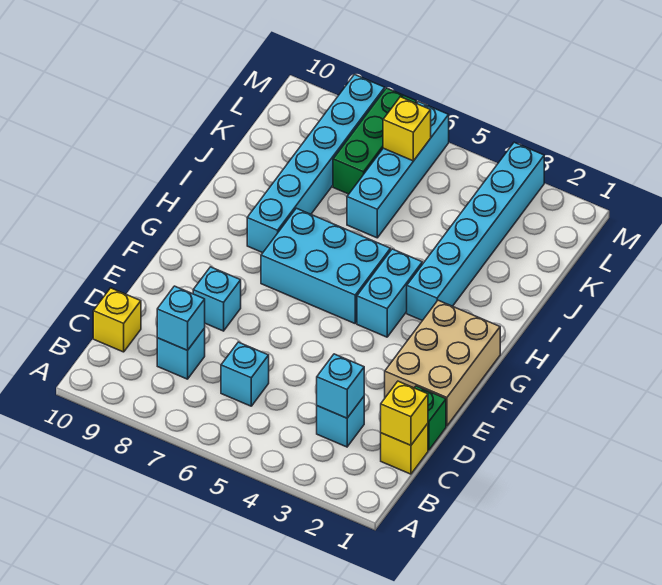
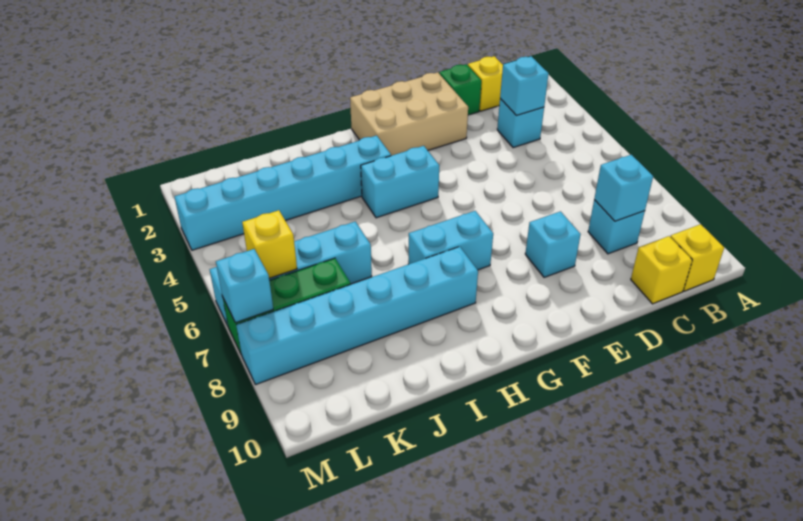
yellow brick C1 level 2 -> yellow brick B10 level 1
cyan brick C6 level 1 -> cyan brick M7 level 2
cyan brick G5:H7 level 1 -> cyan brick G7:H7 level 1

